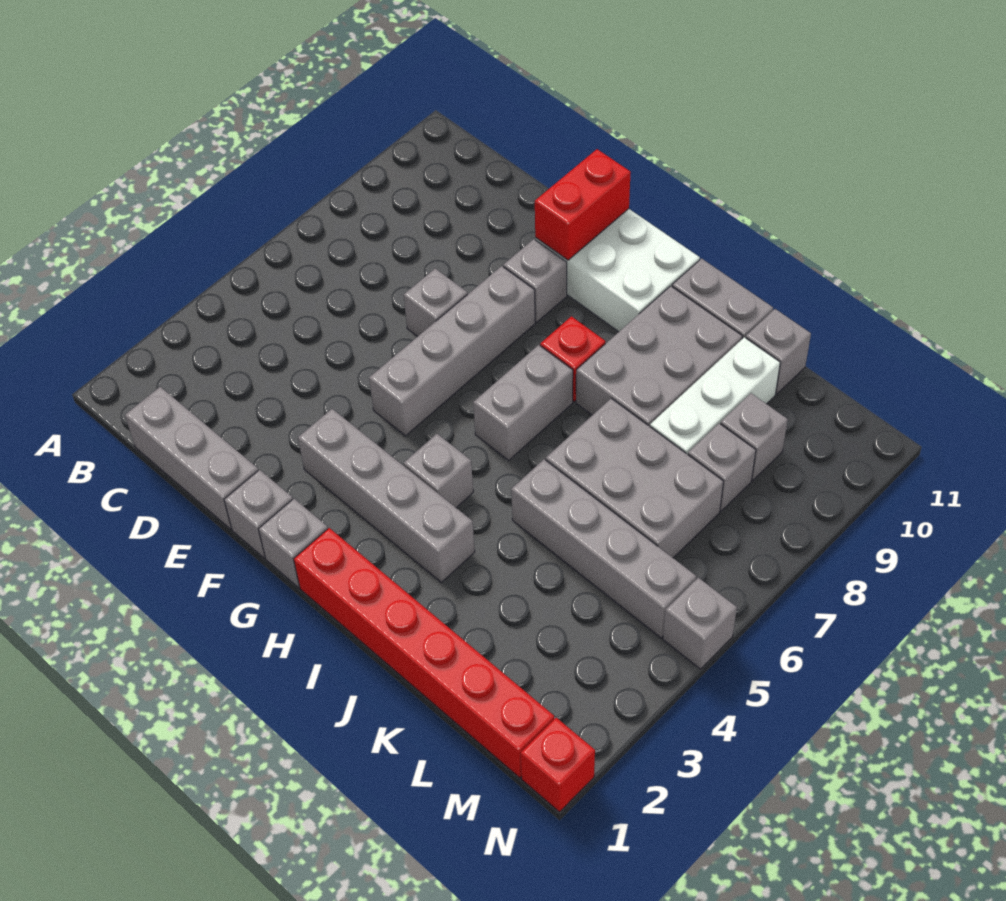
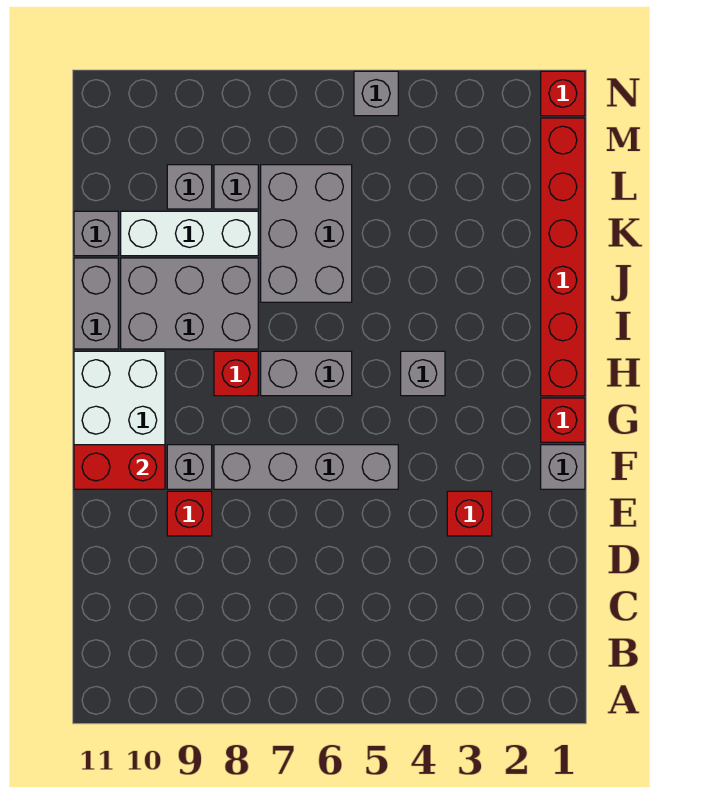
grey brick C1:E1 level 1 -> none
none -> red brick E3 level 1
grey brick E7 level 1 -> none
none -> red brick E9 level 1
grey brick F3:I3 level 1 -> none
grey brick G1 level 1 -> red brick G1 level 1
grey brick J5:M5 level 1 -> none

